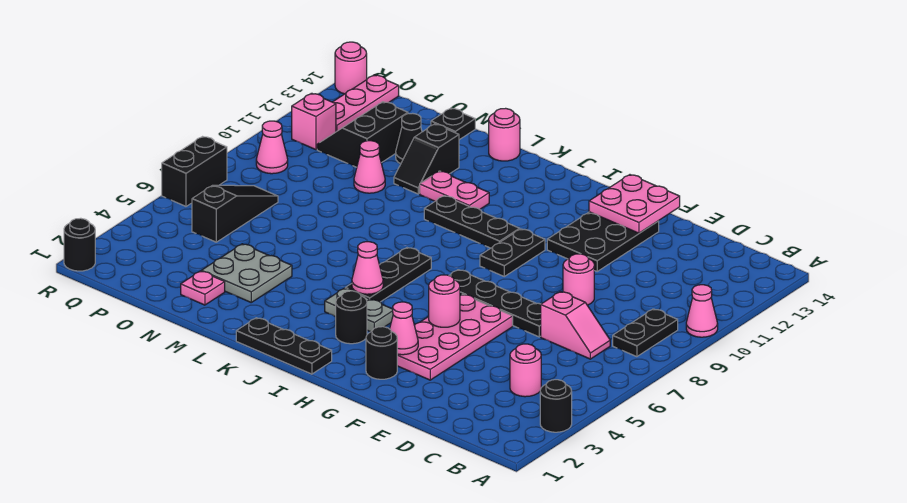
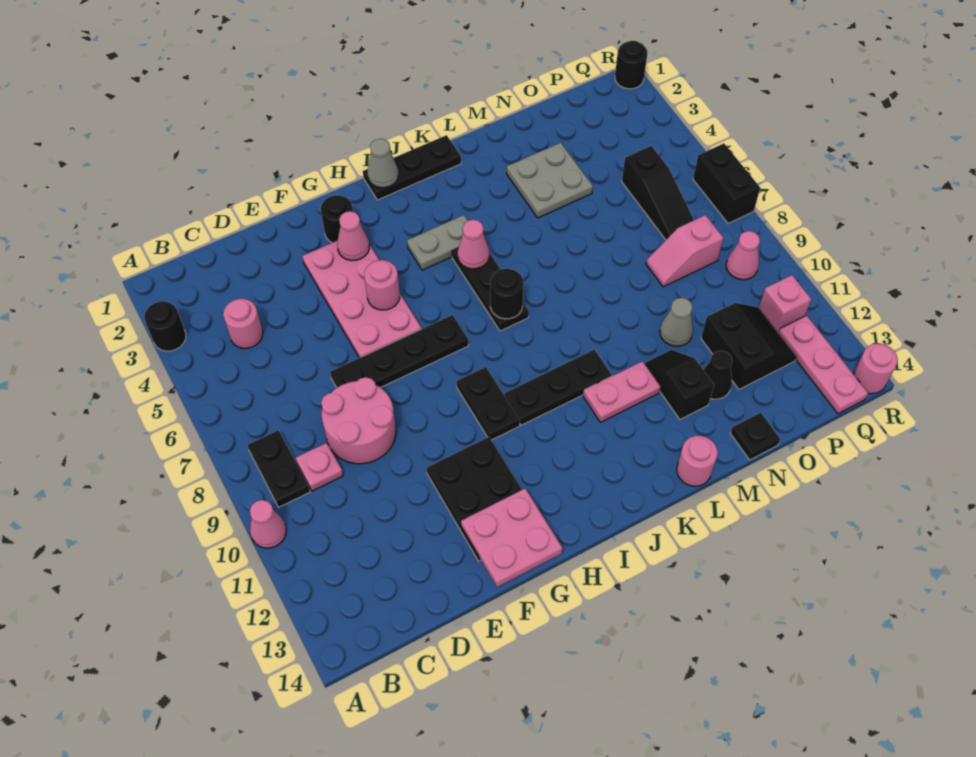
pink slope C7:D7 level 1 top D -> pink slope O8:P8 level 1 top P
pink round brick E9 level 1 -> pink round brick D8:E9 level 1
none -> grey cone I1 level 2
black round brick I3 level 1 -> black round brick J7 level 2
pink plate N2 level 1 -> pink plate C9 level 1
pink cone N10 level 1 -> grey cone N10 level 1

